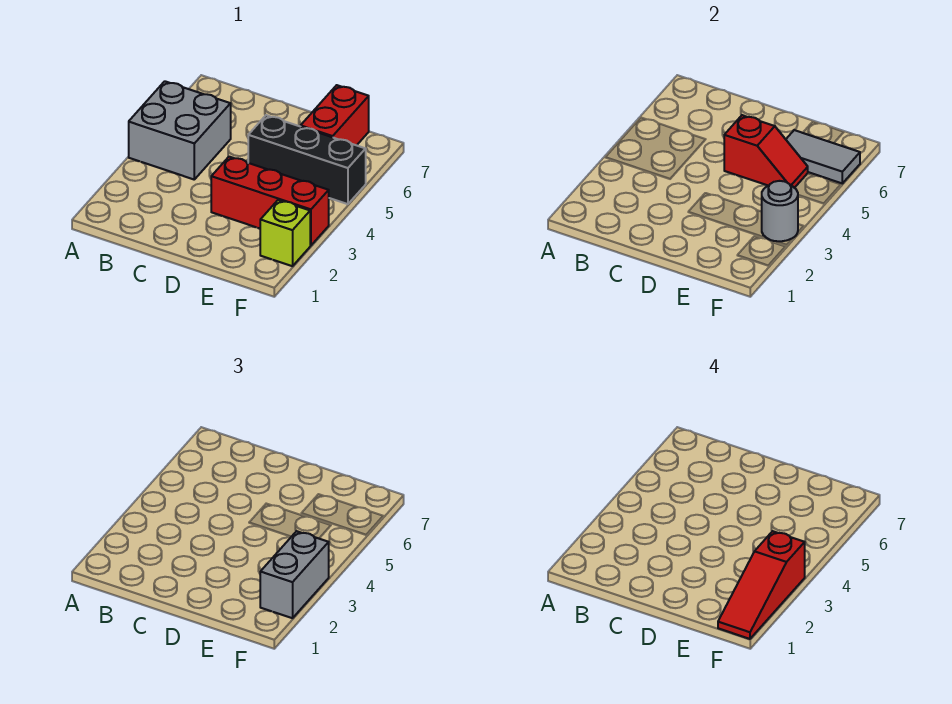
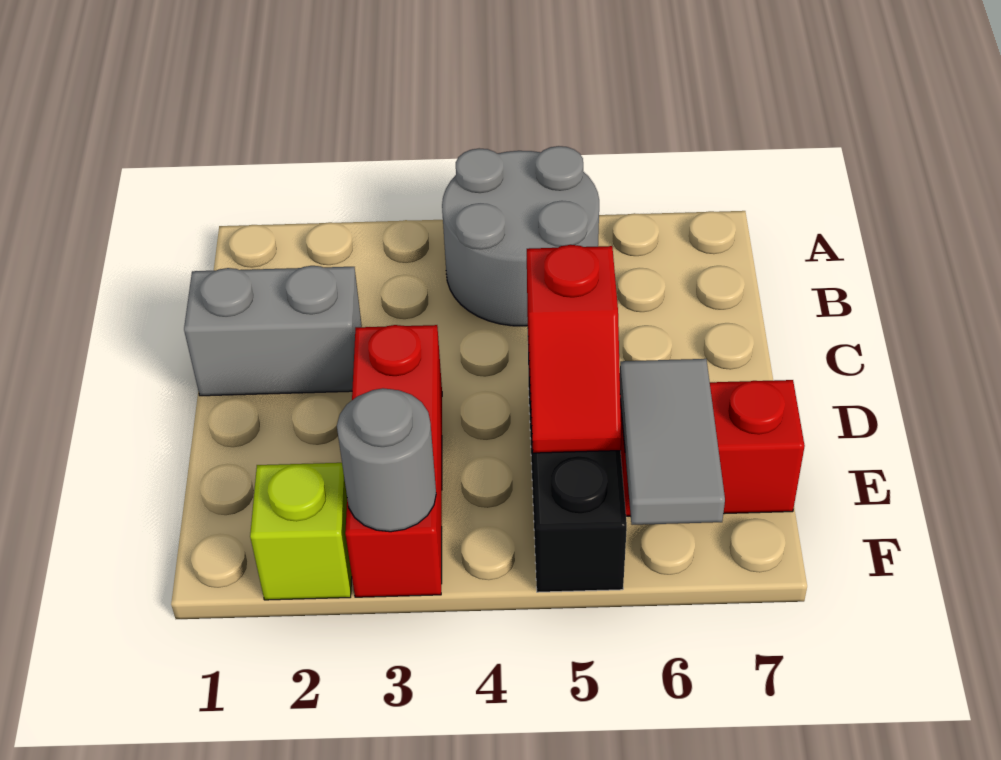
grey brick A4:B5 level 1 -> grey round brick A4:B5 level 1
red slope F1:F3 level 4 top 3 -> none
grey brick F2:F3 level 3 -> grey brick C1:C2 level 1

